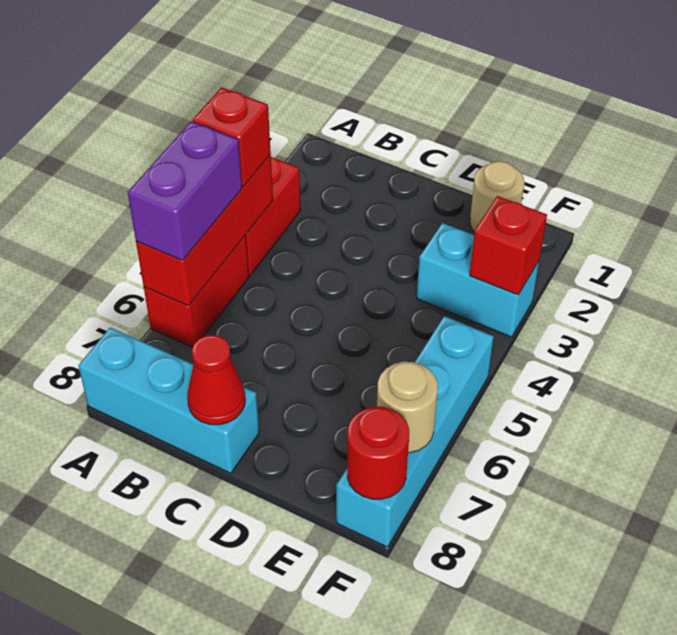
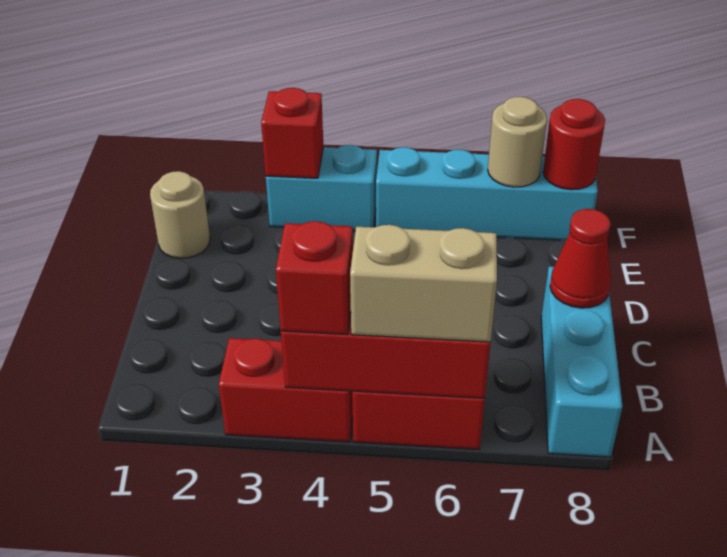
purple brick A5:A6 level 3 -> tan brick A5:A6 level 3
cyan brick E3:F3 level 1 -> cyan brick F3:F4 level 1

